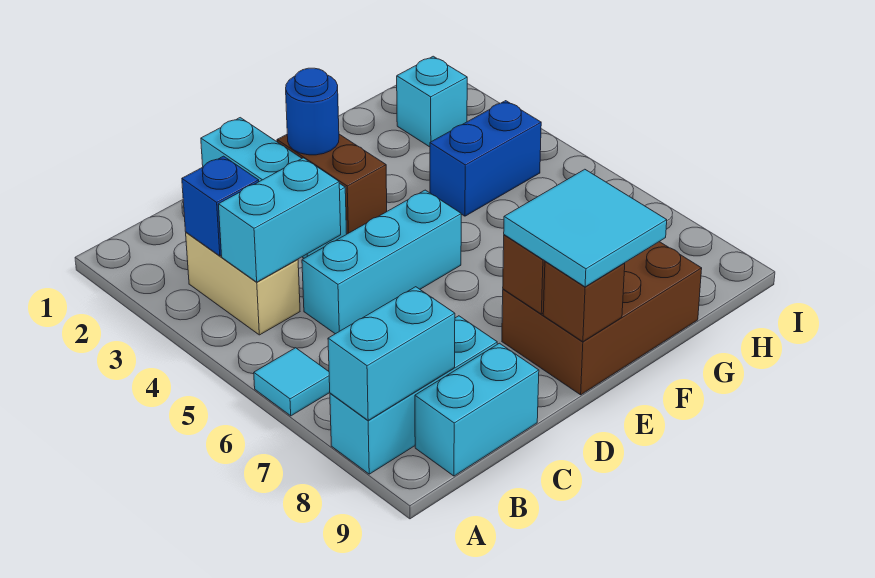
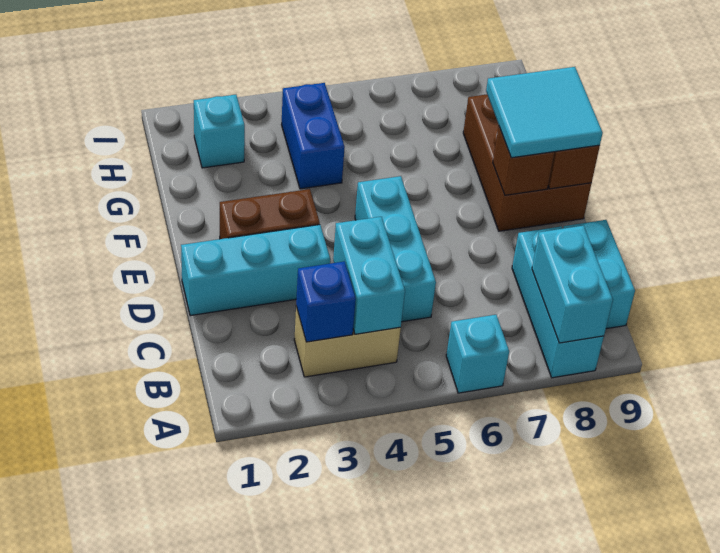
cyan tile A6 level 1 -> cyan brick A6 level 1
blue round brick E2 level 2 -> none

